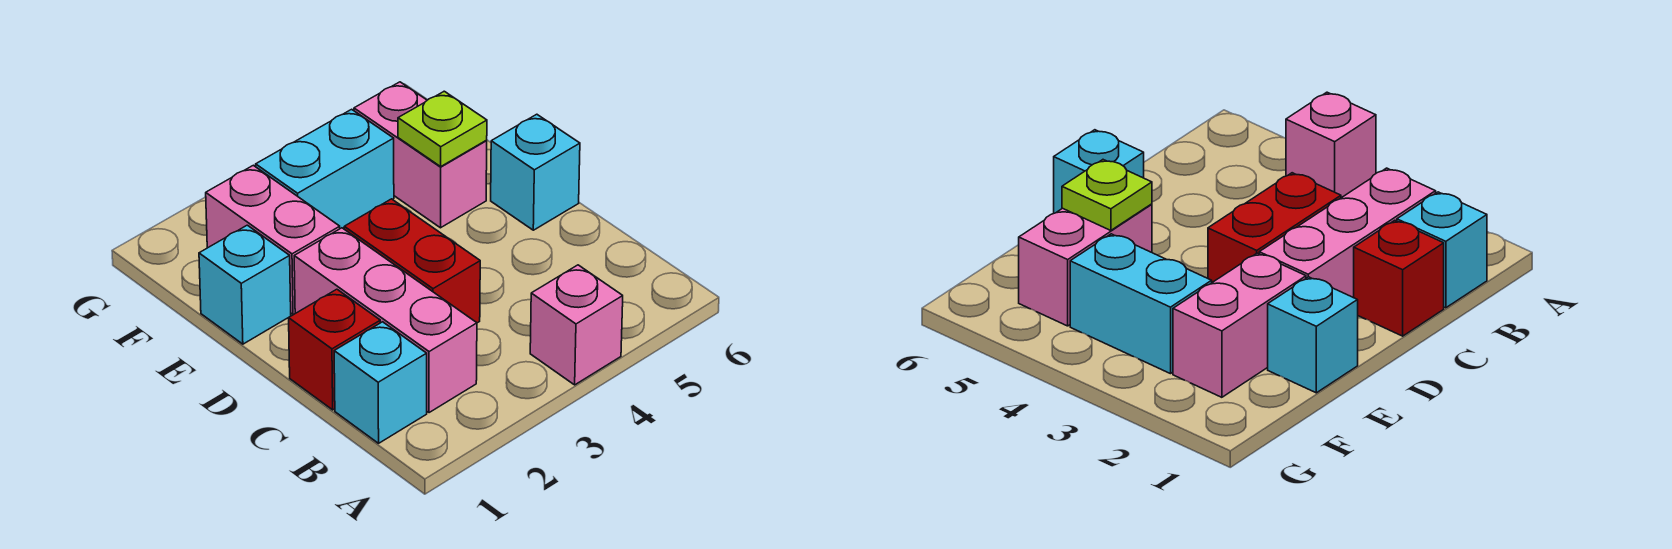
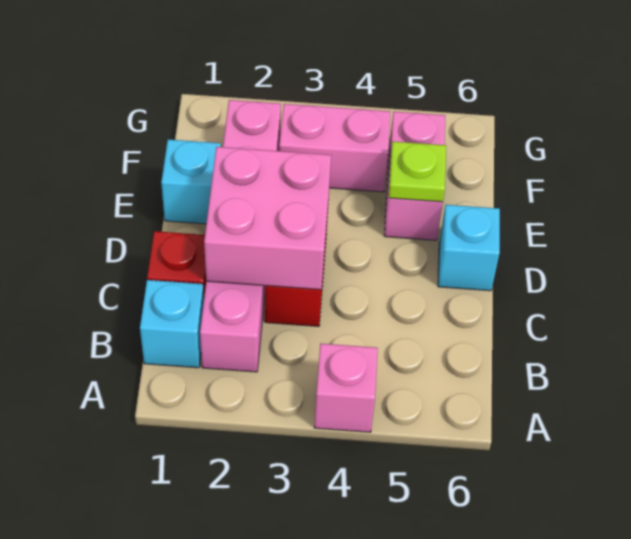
none -> pink brick C2:D3 level 2
cyan brick F3:F4 level 1 -> pink brick F3:F4 level 1

